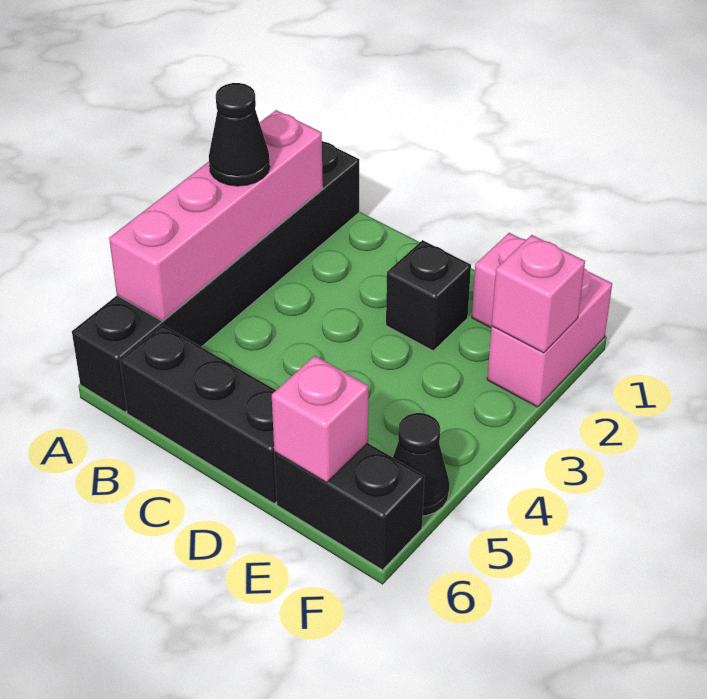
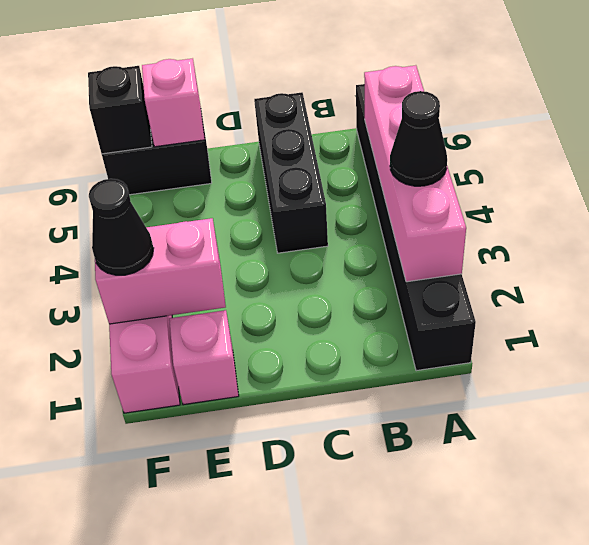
black brick B6:D6 level 1 -> black brick C4:C6 level 1
black brick D2 level 1 -> black brick F6 level 2
pink brick F2 level 2 -> pink brick E2:F2 level 2
black cone F5 level 1 -> black cone F2 level 3

